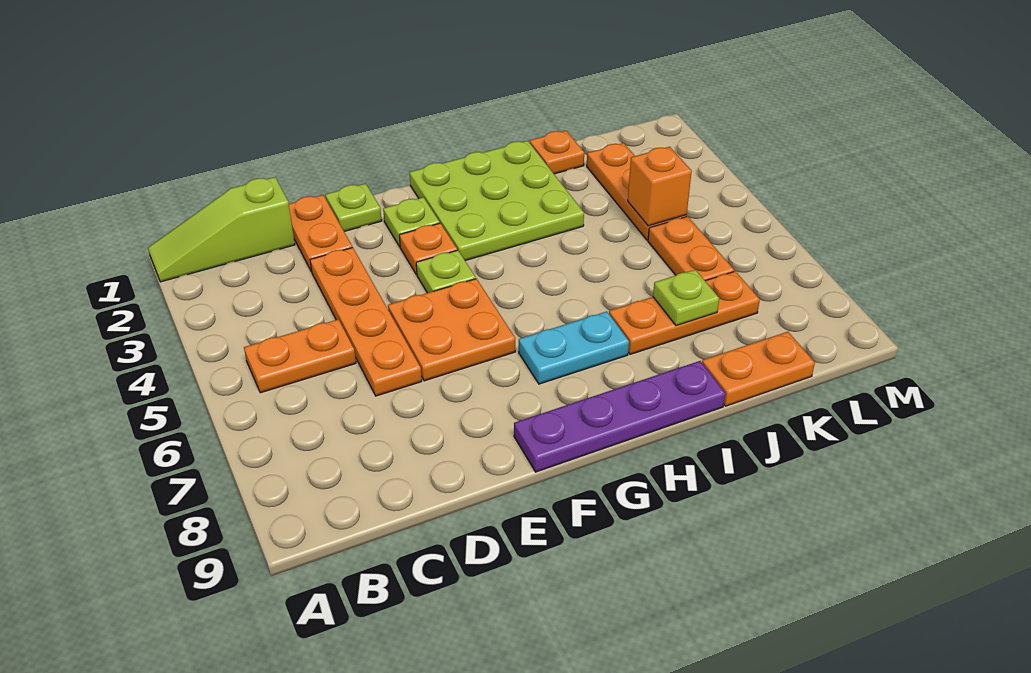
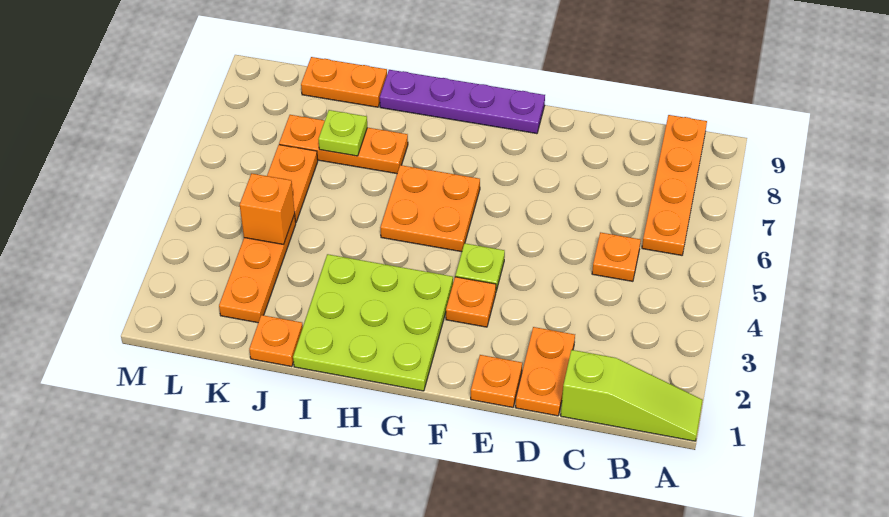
orange plate B5:C5 level 1 -> orange plate C5 level 1
orange plate D3:D6 level 1 -> orange plate B6:B9 level 1
lime plate E1 level 1 -> orange plate E1 level 1
orange plate E5:F6 level 1 -> orange plate G5:H6 level 1
lime plate F2 level 1 -> none
cyan plate G7:H7 level 1 -> none

